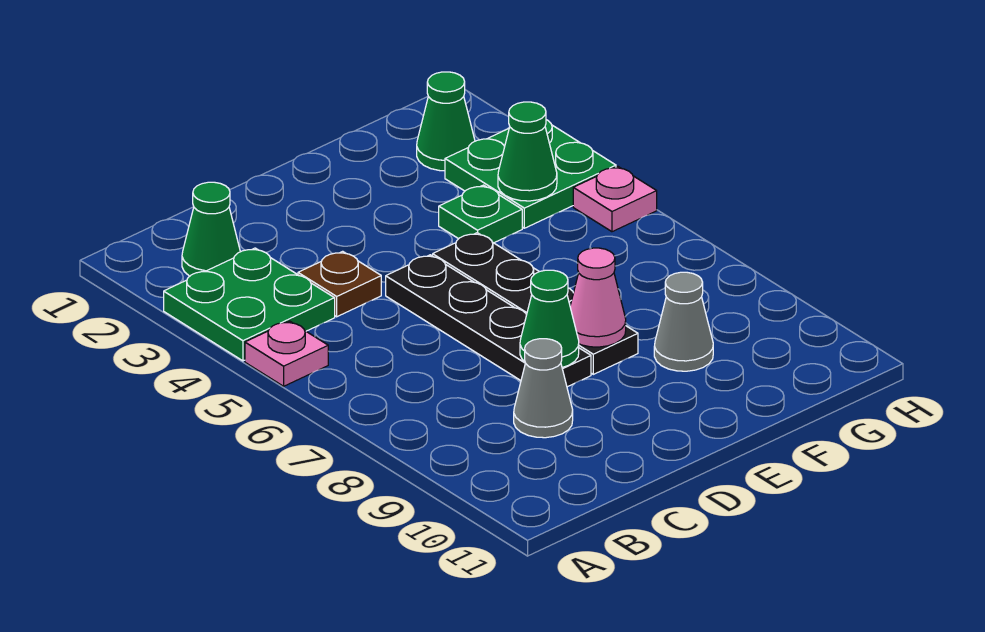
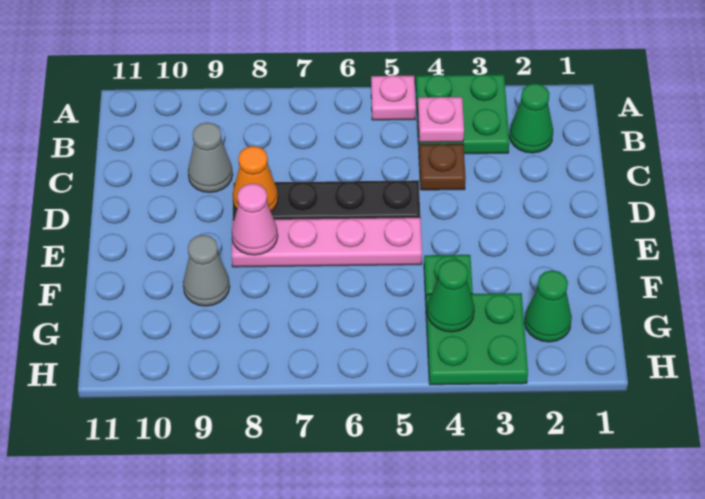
green cone D8 level 2 -> orange cone D8 level 2
black plate E5:E8 level 1 -> pink plate E5:E8 level 1
pink plate H5 level 1 -> pink plate B4 level 2

